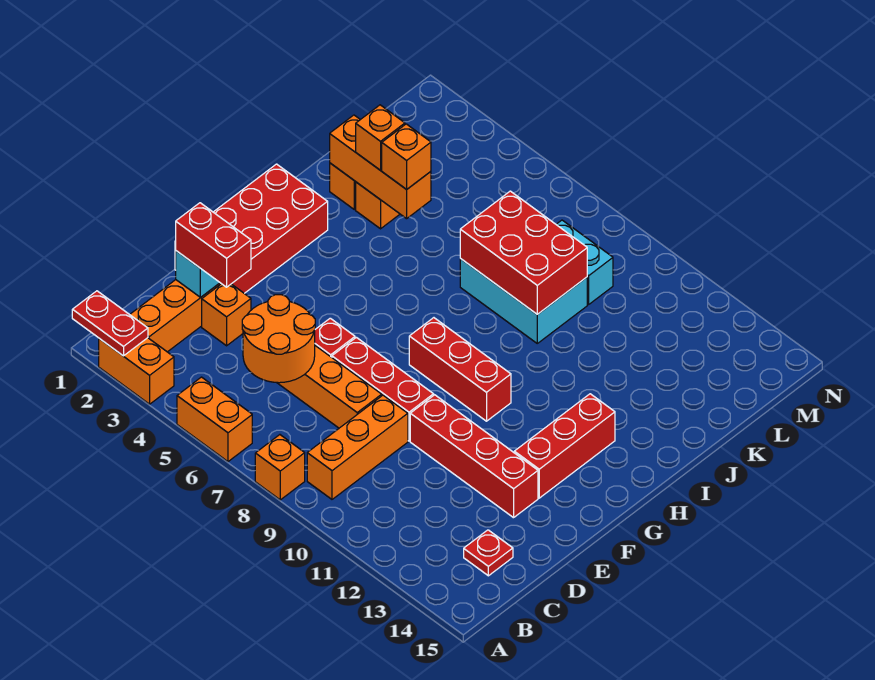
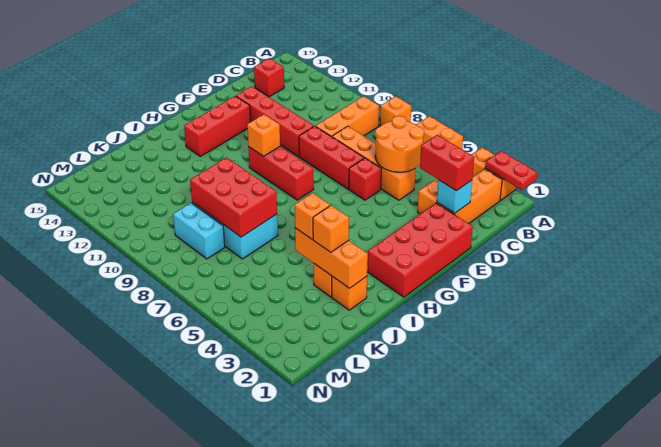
red plate C14 level 1 -> red brick C14 level 1
none -> orange brick G10 level 2

